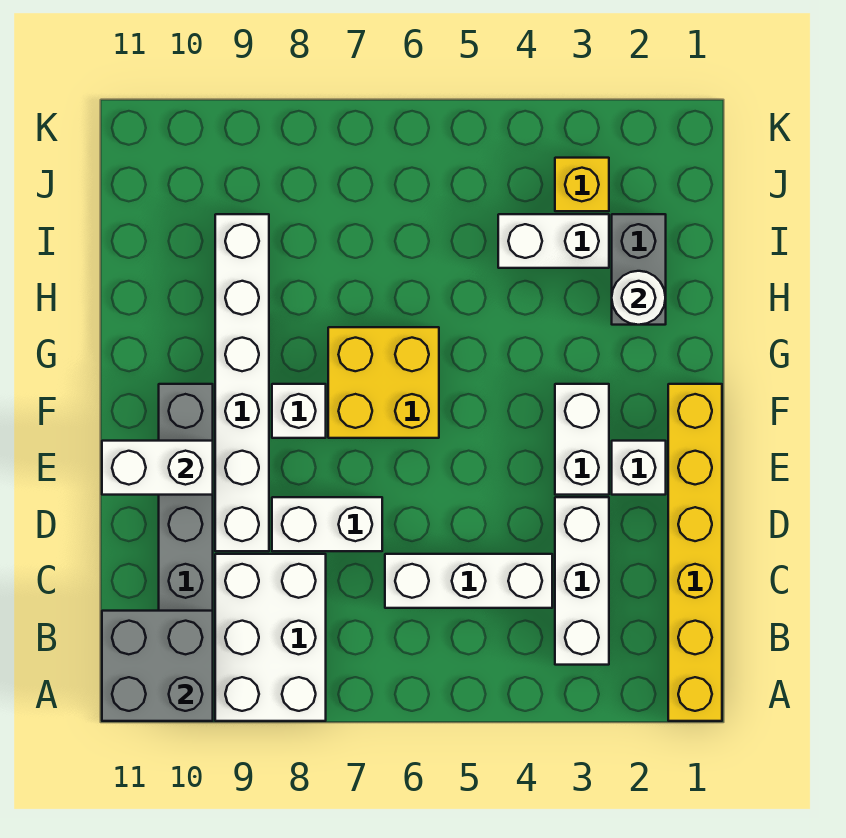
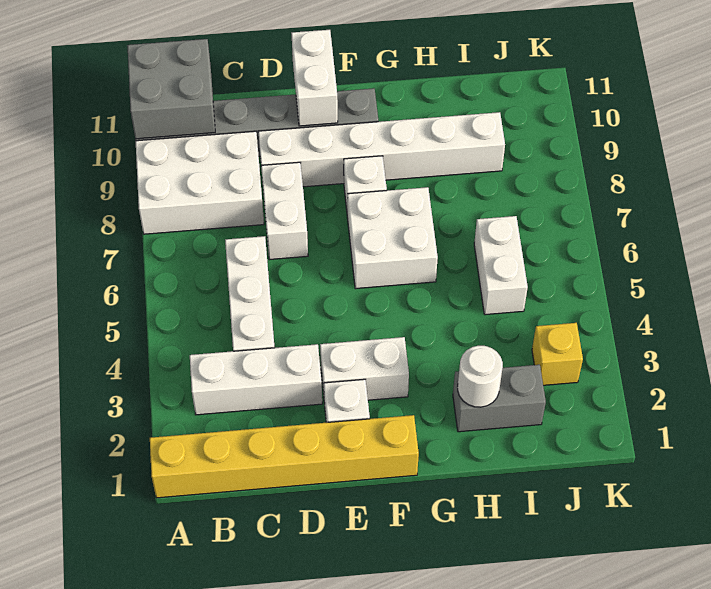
yellow brick F6:G7 level 1 -> white brick F6:G7 level 1
white brick I3:I4 level 1 -> white brick I5:I6 level 1

